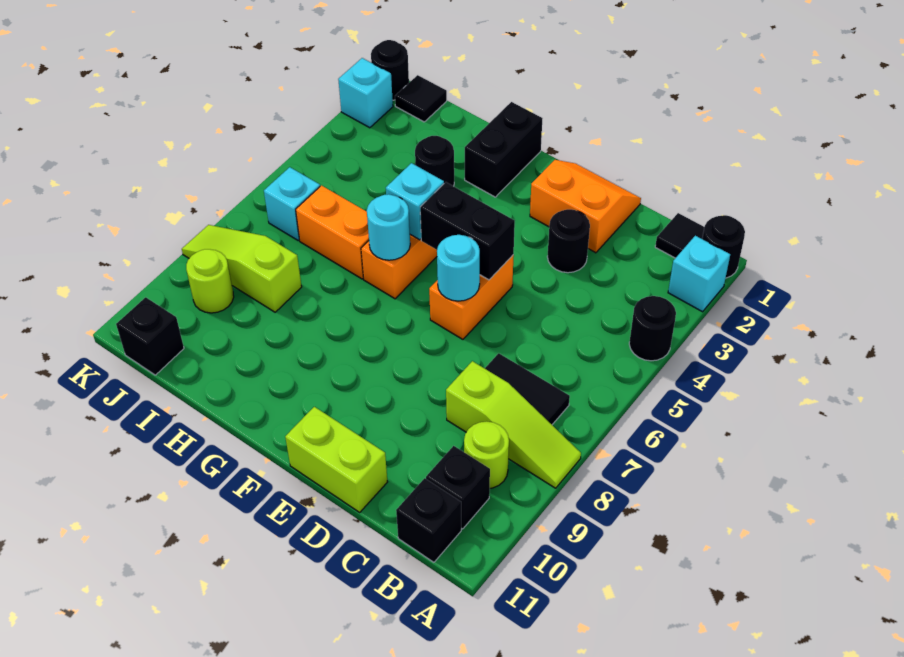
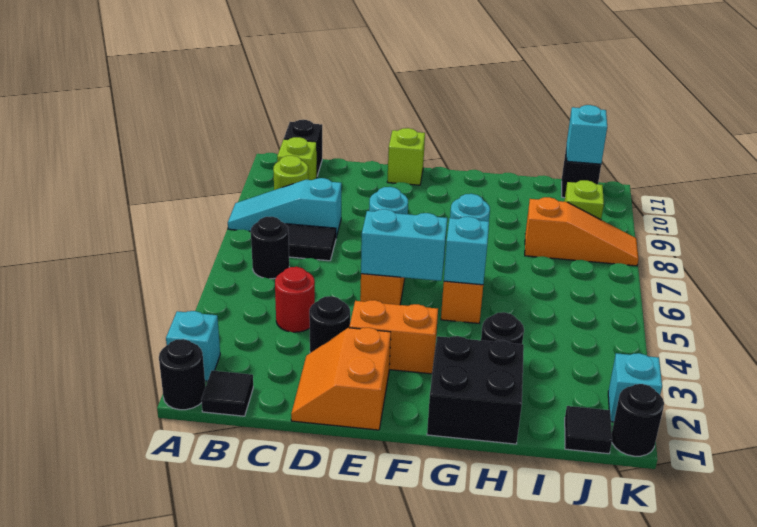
black round brick A4 level 1 -> black round brick B6 level 1
lime slope A8:C8 level 1 top C -> cyan slope A8:C8 level 1 top C
black brick B10 level 1 -> lime brick B10 level 1
none -> red round brick C4 level 1
orange slope D1:E2 level 1 top 2 -> orange slope D1:E2 level 1 top E
lime brick D11:E11 level 1 -> lime brick E11 level 1
black brick E5:F5 level 2 -> cyan brick E5:F5 level 2
black brick G1:G2 level 1 -> black brick G1:H2 level 1
orange brick H6:I6 level 1 -> orange brick E3:F3 level 1
lime slope I8:K8 level 1 top I -> orange slope I8:K8 level 1 top I
cyan brick J6 level 1 -> cyan brick J11 level 2
lime round brick J9 level 1 -> lime brick J9 level 1

